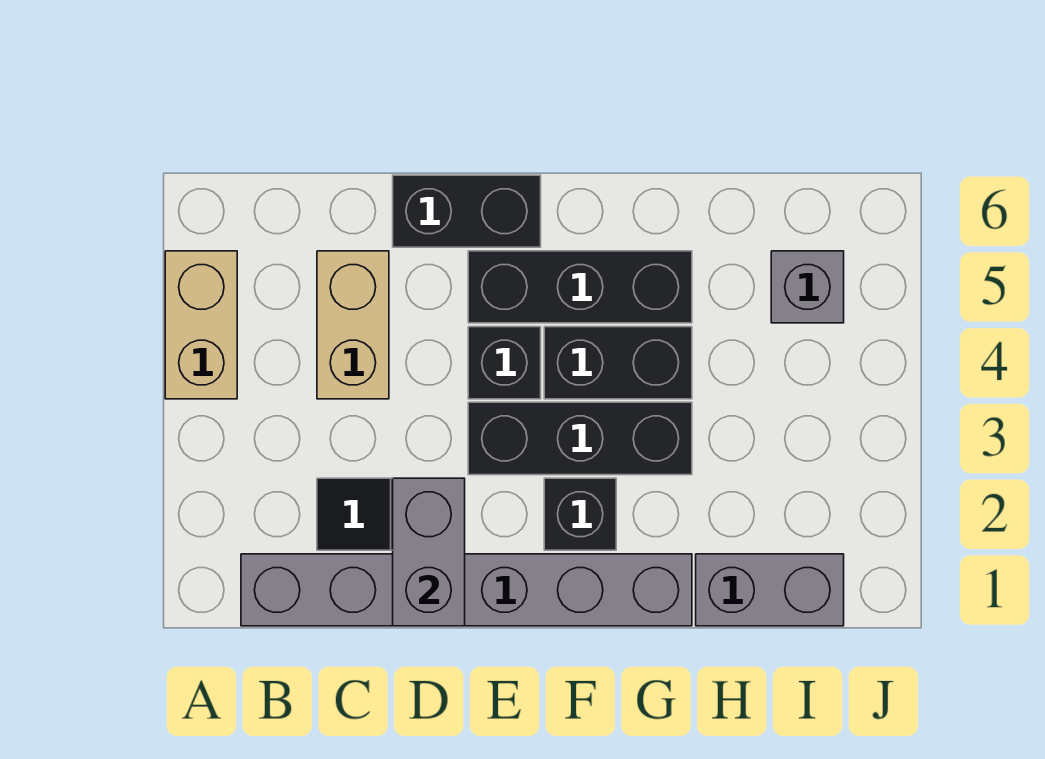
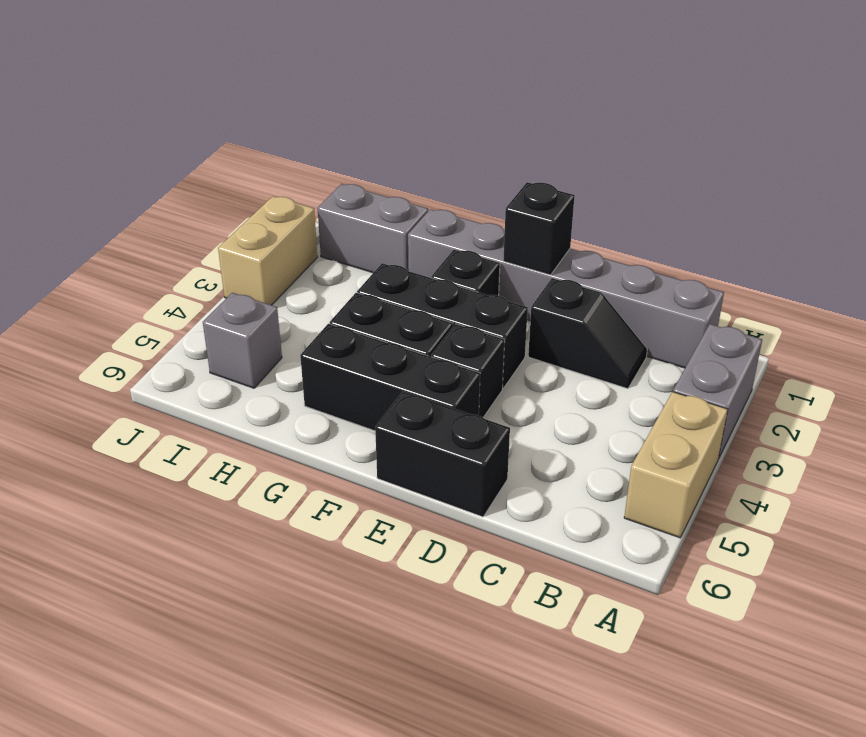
tan brick C4:C5 level 1 -> tan brick J2:J3 level 1
grey brick D1:D2 level 2 -> grey brick A2:A3 level 1
none -> black brick E1 level 2

